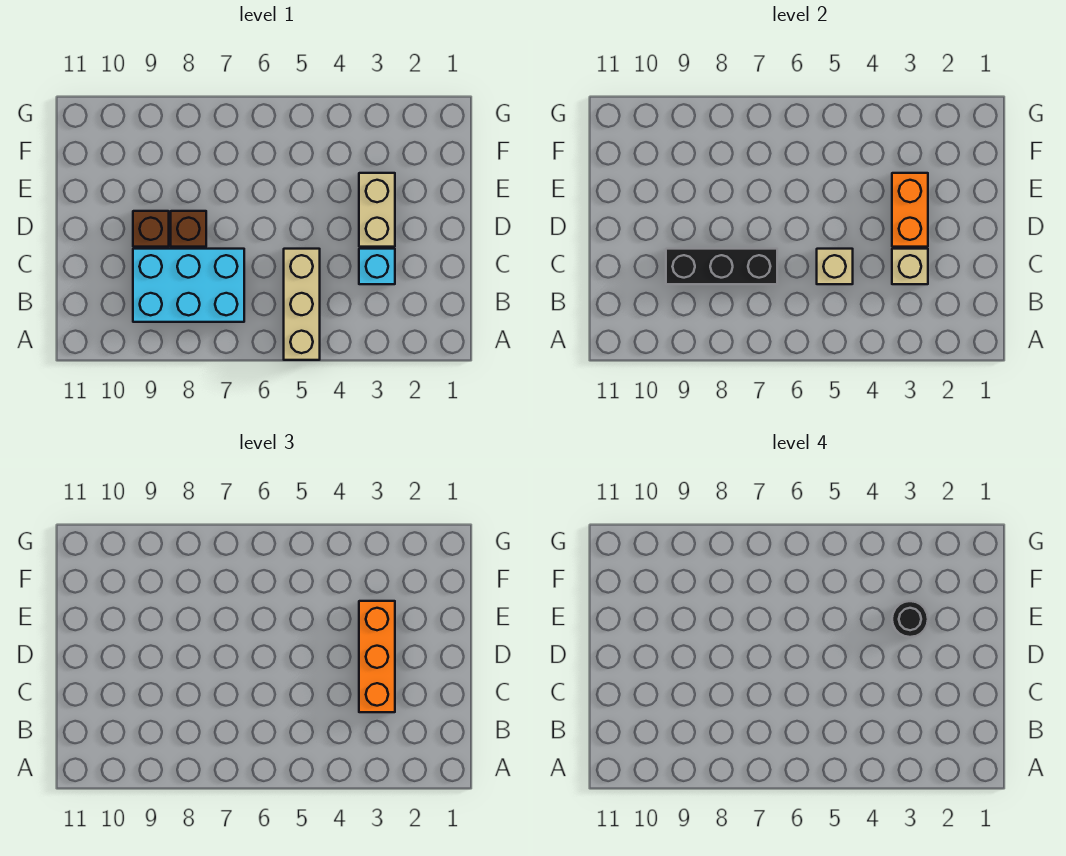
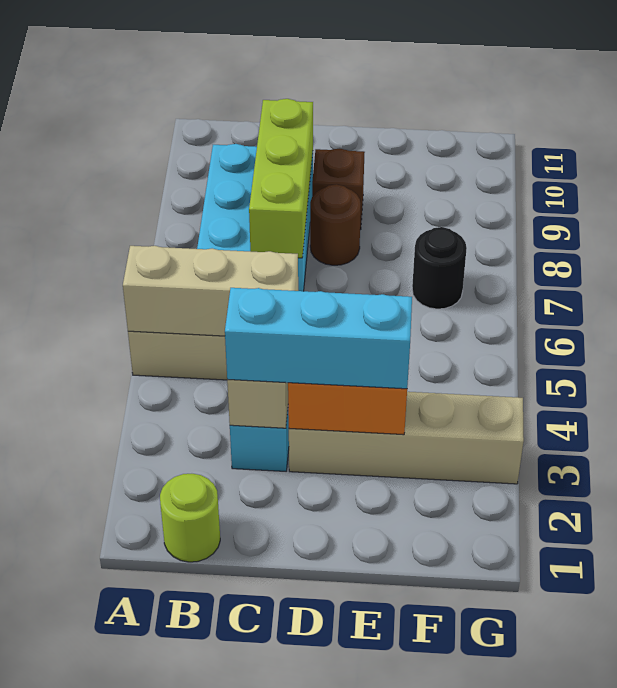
none -> lime round brick B1 level 1
orange brick C3:E3 level 3 -> cyan brick C3:E3 level 3
tan brick C5 level 2 -> tan brick A5:C5 level 2
black brick C7:C9 level 2 -> lime brick C7:C9 level 2
tan brick D3:E3 level 1 -> tan brick D3:G3 level 1
brown brick D8 level 1 -> brown round brick D8 level 1
black round brick E3 level 4 -> black round brick F7 level 1

